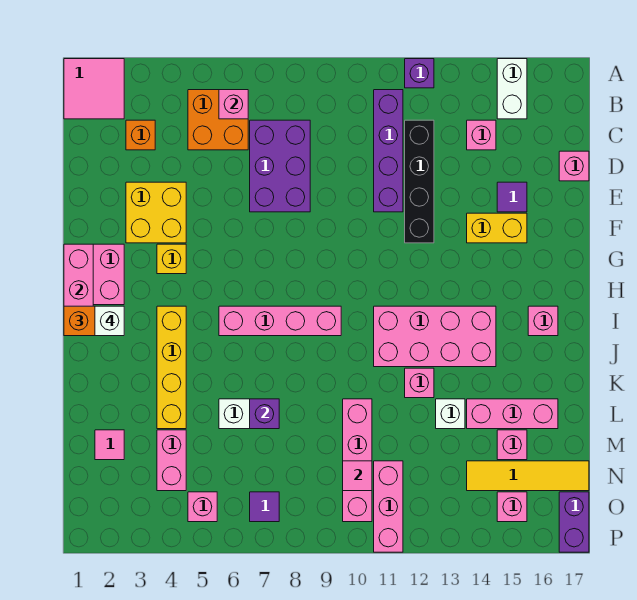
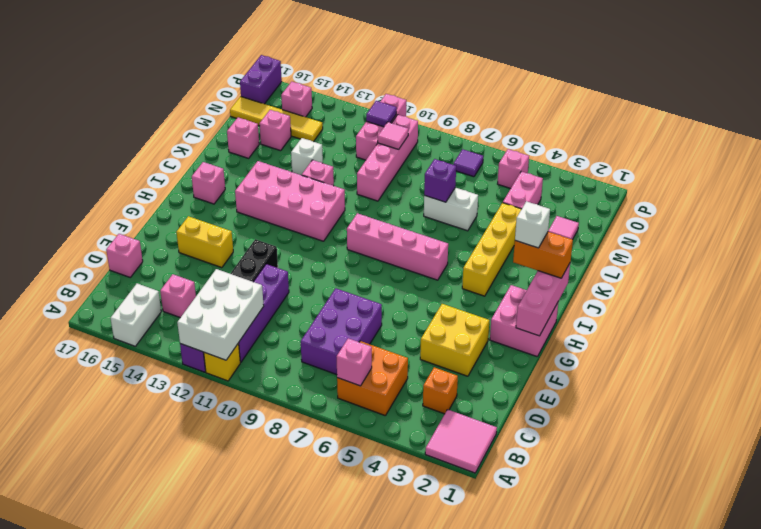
none -> white brick A11:C12 level 2
purple tile E15 level 1 -> purple tile O11 level 2
yellow brick G4 level 1 -> yellow brick A11 level 1
pink brick L14:L16 level 1 -> pink brick L16 level 1

